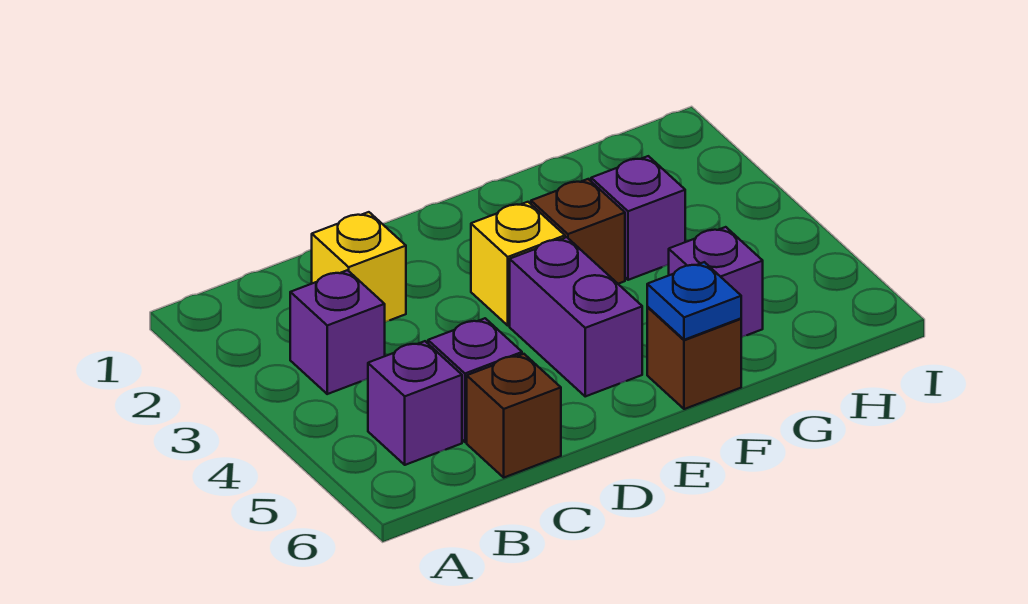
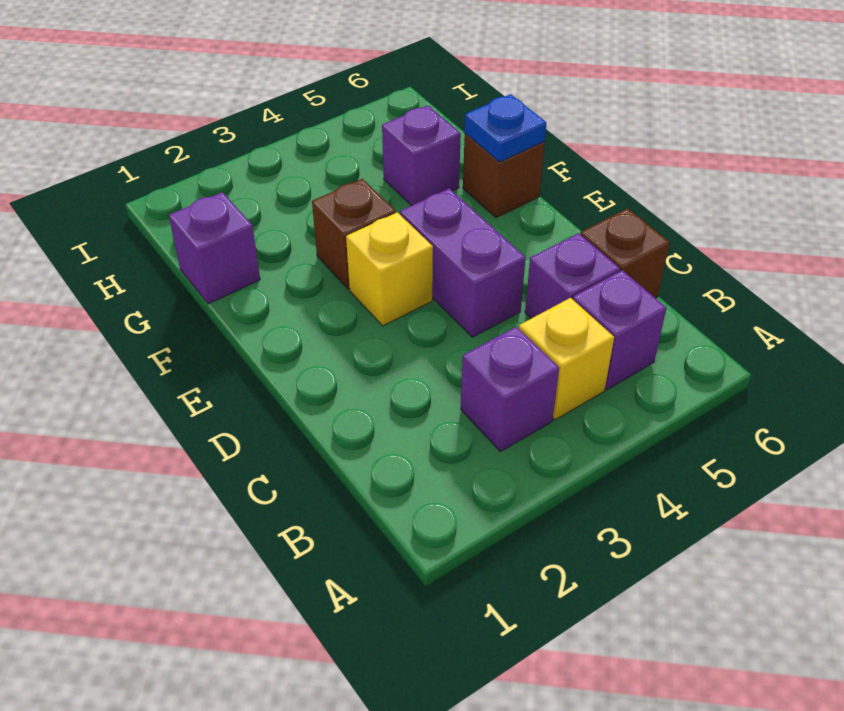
yellow brick C2 level 1 -> yellow brick B4 level 1
purple brick E4:E5 level 1 -> purple brick D4:E4 level 1
purple brick G3 level 1 -> purple brick G1 level 1

